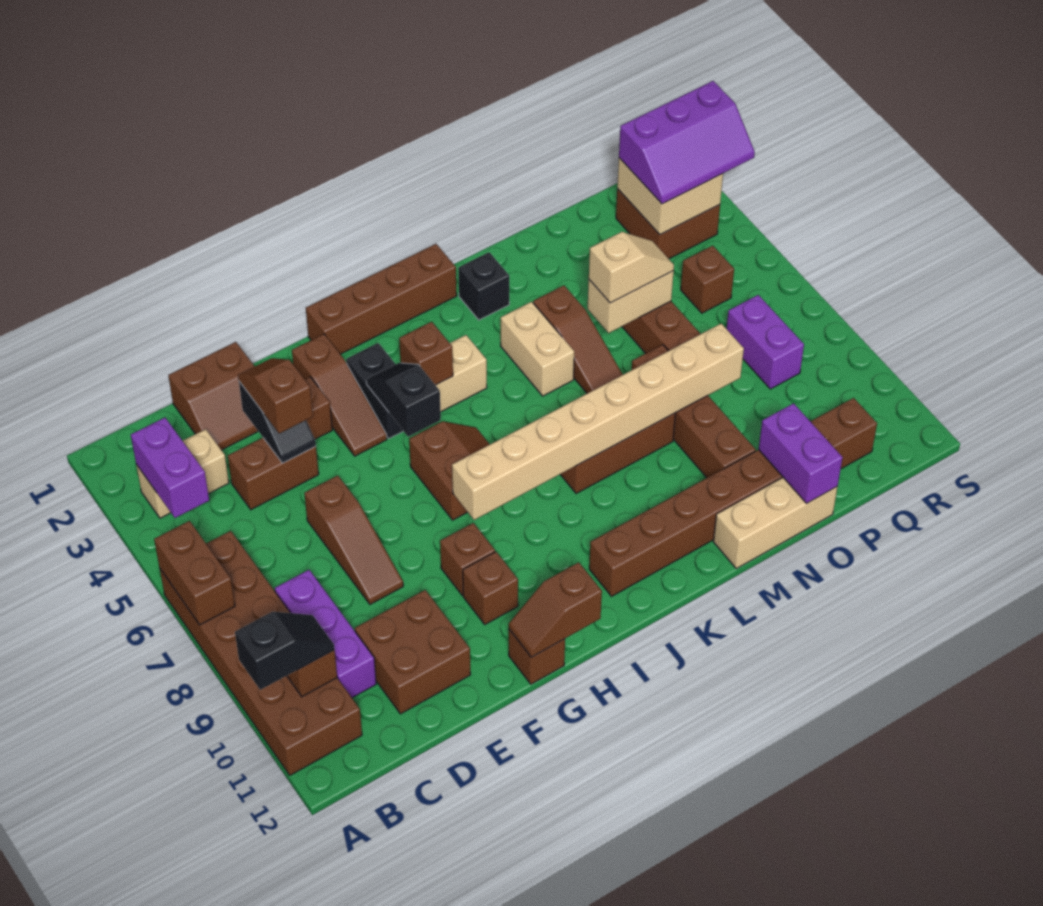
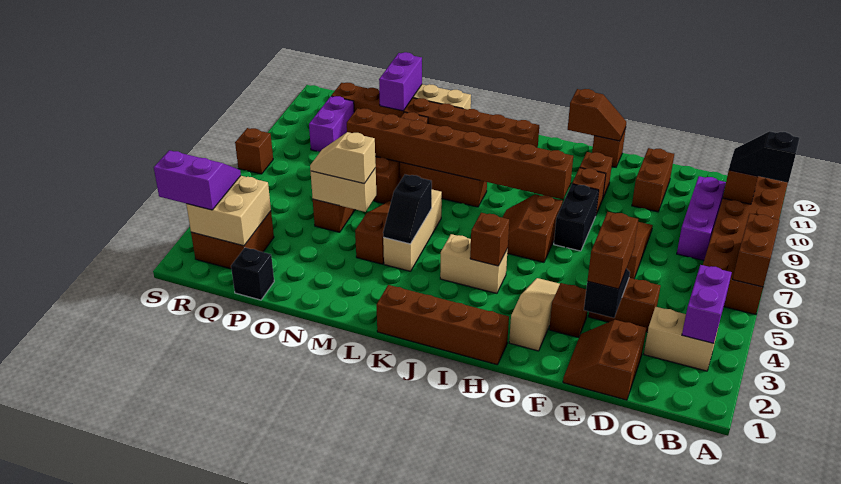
brown slope D1:E2 level 1 top 1 -> brown slope D1:E2 level 1 top D
brown brick D10:E11 level 1 -> brown brick E10:E11 level 1
brown slope E3:E4 level 3 top 4 -> brown brick E3:E4 level 3
brown slope G2:G4 level 1 top 2 -> tan slope G2:G4 level 1 top 2
black brick H3:H4 level 1 -> black brick G7:G8 level 1
black slope H4:H5 level 2 top 5 -> black slope L4:L5 level 2 top 5
tan brick H8:O8 level 2 -> brown brick H8:O8 level 2
black brick L2 level 1 -> black brick P1 level 1
tan brick L4:L5 level 1 -> tan brick L4:L6 level 1
purple slope Q2:S3 level 3 top 2 -> purple slope R2:S3 level 3 top 2
brown brick Q5 level 1 -> brown brick S7 level 1
purple brick Q7:Q8 level 1 -> purple brick Q9:Q10 level 1

